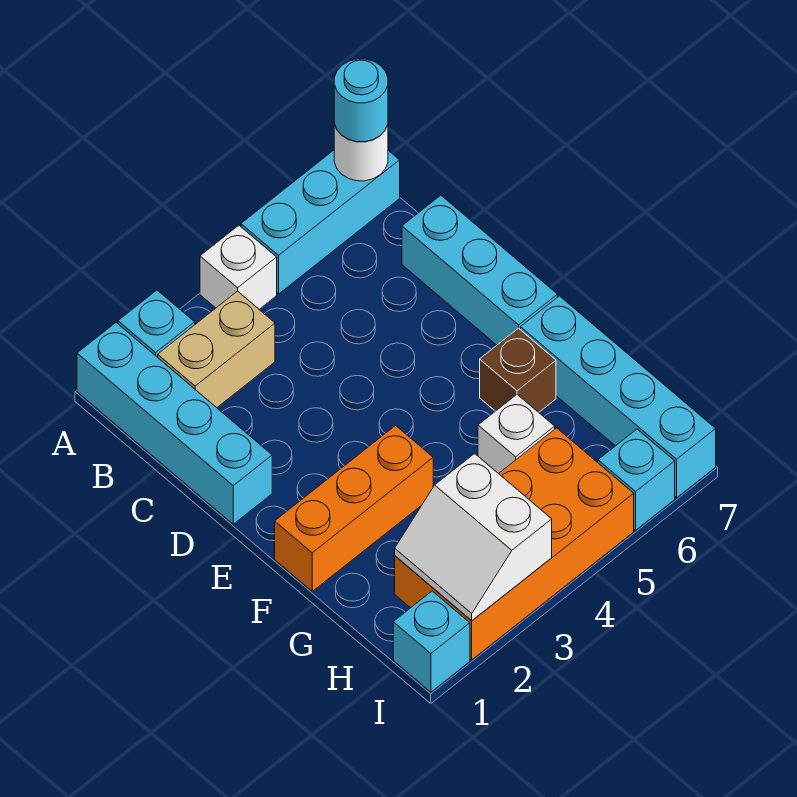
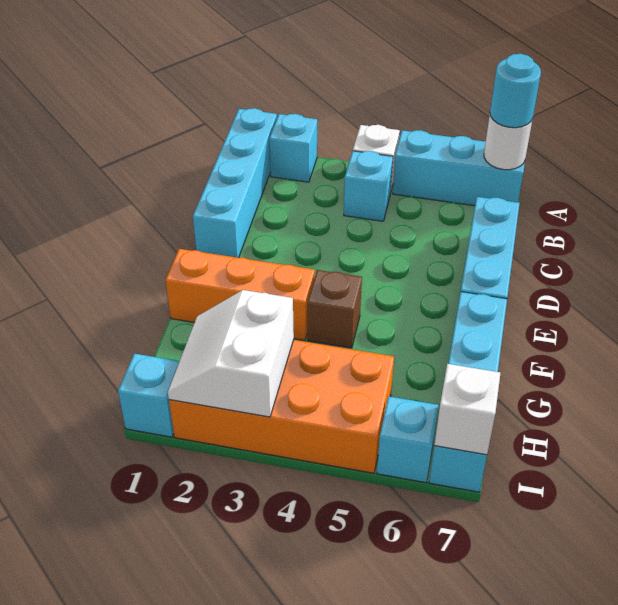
tan brick B2:B3 level 1 -> none
none -> cyan brick B4 level 1
brown brick F6 level 1 -> brown brick F4 level 1
white brick G5 level 1 -> white brick I7 level 2

